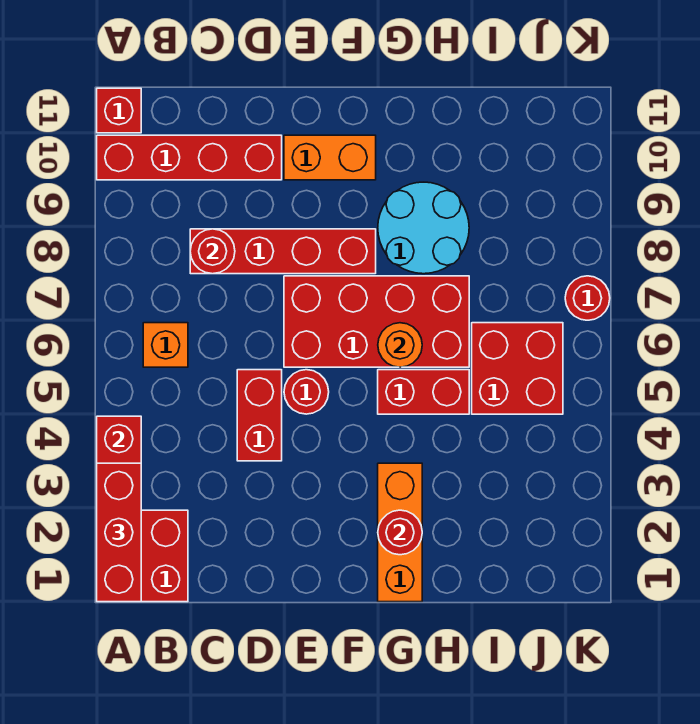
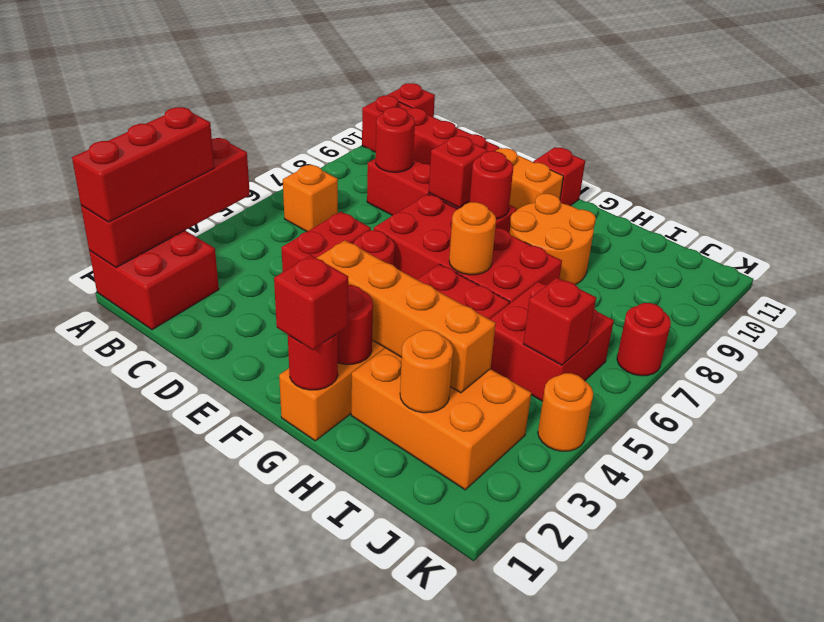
none -> red brick E8 level 2
none -> orange brick F3:I3 level 2
none -> red round brick F8 level 2
none -> red brick F11 level 1
none -> red round brick G1 level 2
none -> red brick G1 level 3
cyan round brick G8:H9 level 1 -> orange round brick G8:H9 level 1
none -> orange brick H2:J3 level 1
none -> orange round brick I2 level 2
none -> red brick J5 level 2
none -> orange round brick K4 level 1

